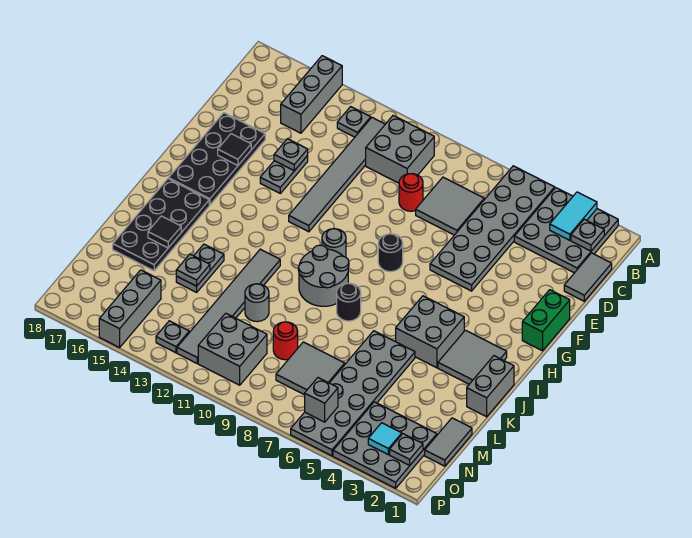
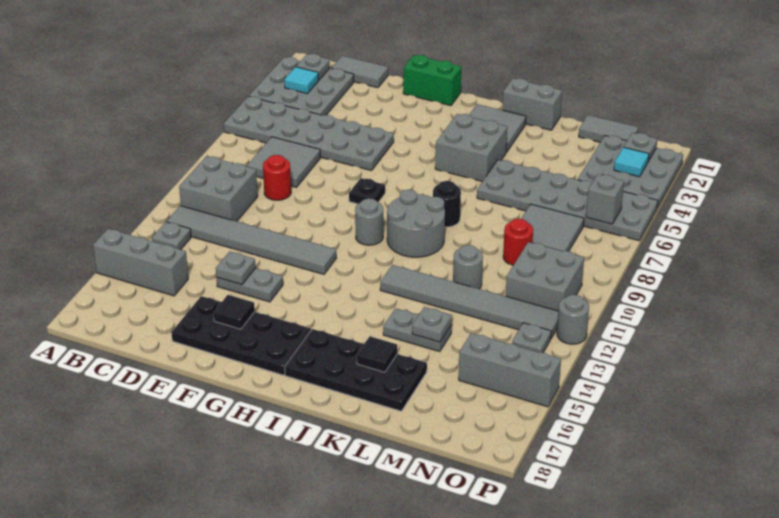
cyan tile A3:B3 level 2 -> cyan tile B3 level 2
black round brick G8 level 1 -> black plate G8 level 1
none -> grey round brick P12 level 1

